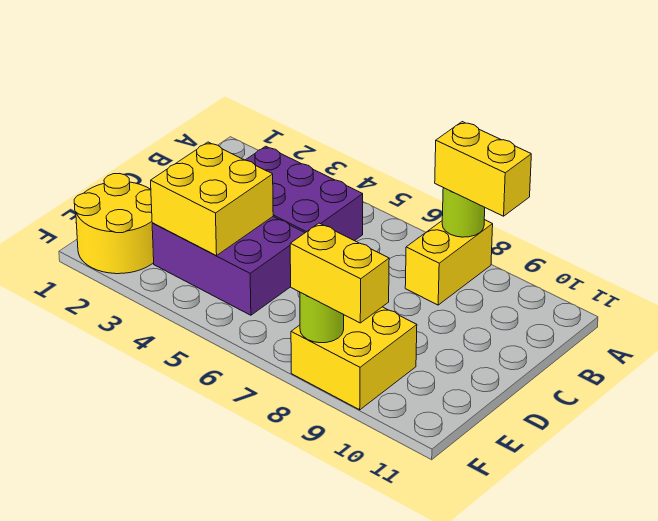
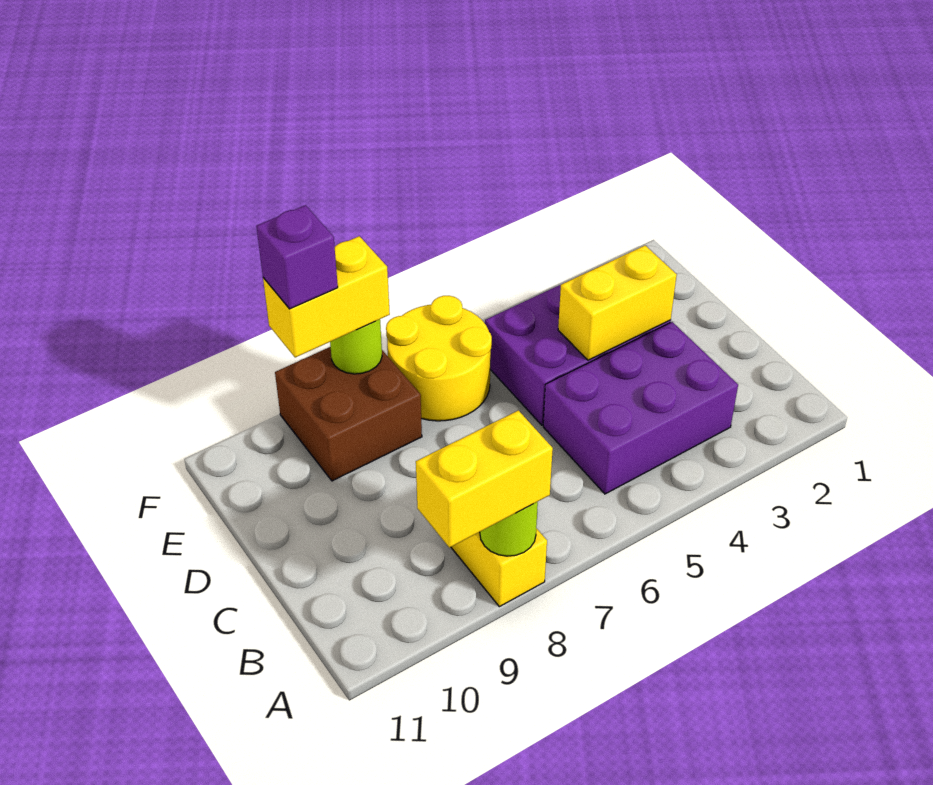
yellow brick D3:E4 level 2 -> yellow brick D3:D4 level 2
yellow round brick E1:F2 level 1 -> yellow round brick E6:F7 level 1
yellow brick E8:F9 level 1 -> brown brick E8:F9 level 1
none -> purple brick F9 level 4

